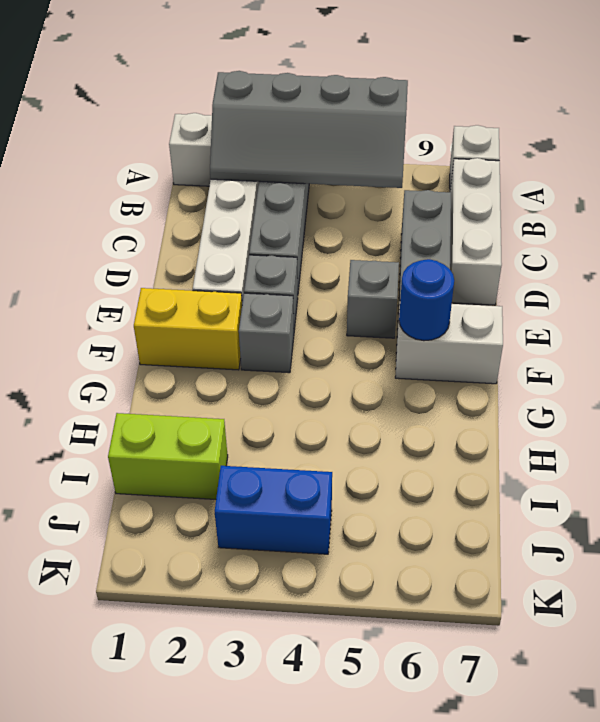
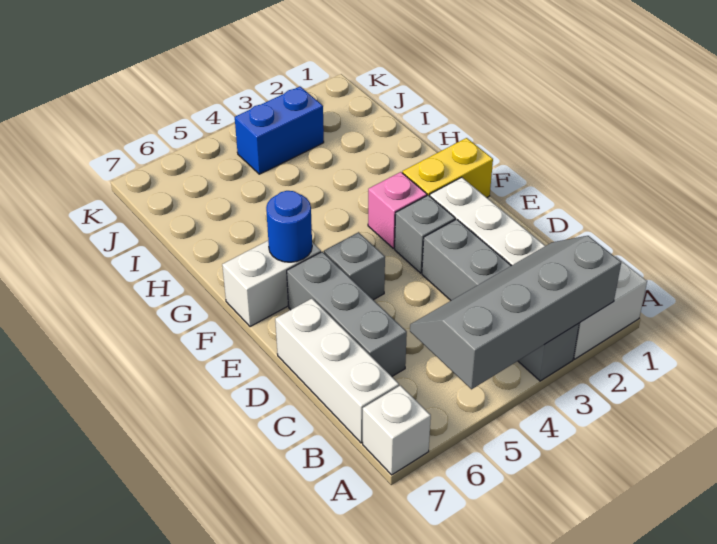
grey brick F3 level 1 -> pink brick F3 level 1
lime brick I1:I2 level 1 -> none

